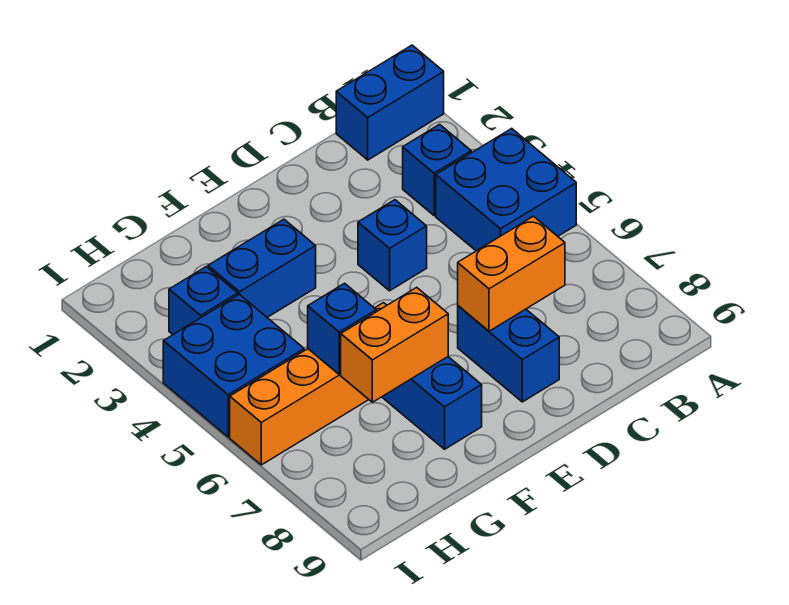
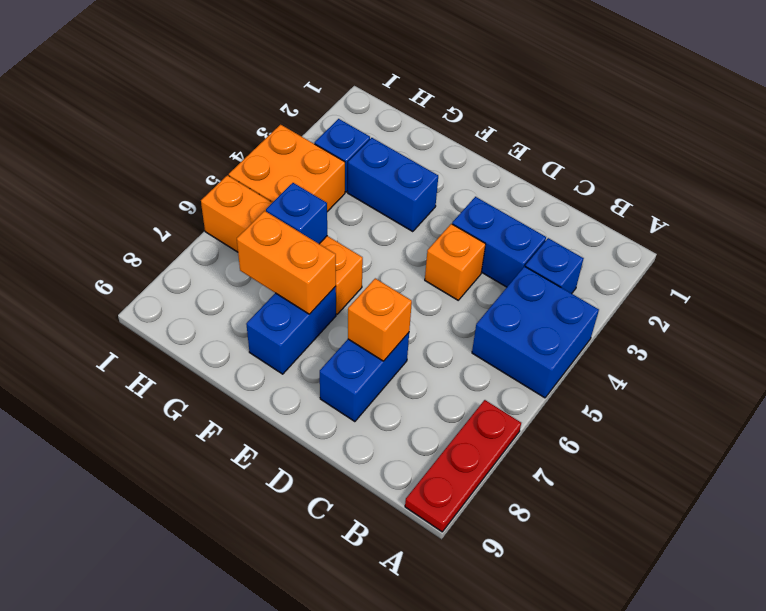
blue brick A1:B1 level 1 -> blue brick C3:D3 level 1
none -> red plate A7:A9 level 1
orange brick C7:D7 level 2 -> orange brick D7 level 2
blue brick D4 level 1 -> orange brick D4 level 1
blue brick H4:I5 level 1 -> orange brick H4:I5 level 1

